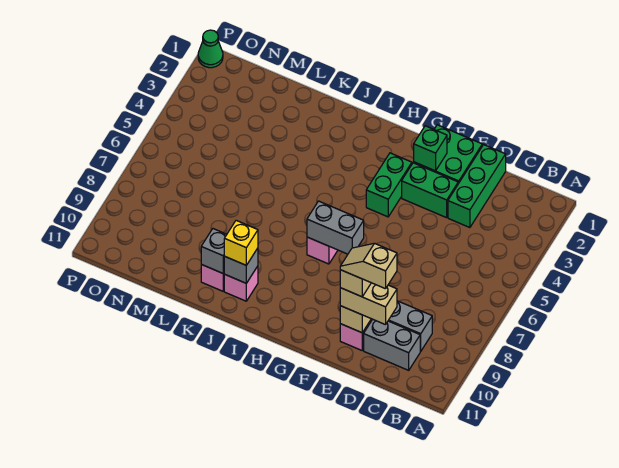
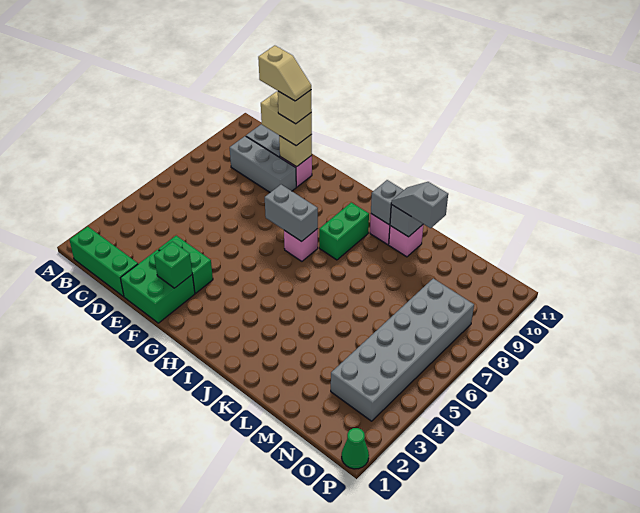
green brick D1:D3 level 1 -> green brick B1:D1 level 1
green brick G3:G4 level 1 -> green brick I8:I9 level 1
yellow brick J10 level 3 -> none
none -> grey slope K10:L10 level 3 top L
none -> grey brick N3:O8 level 1

